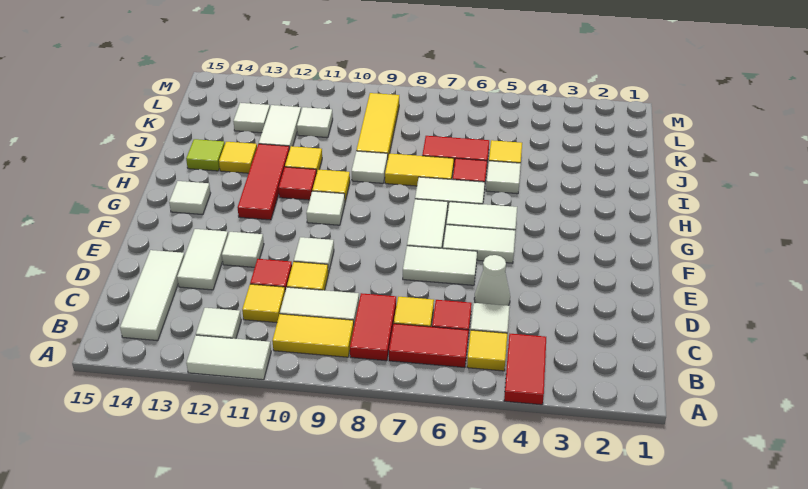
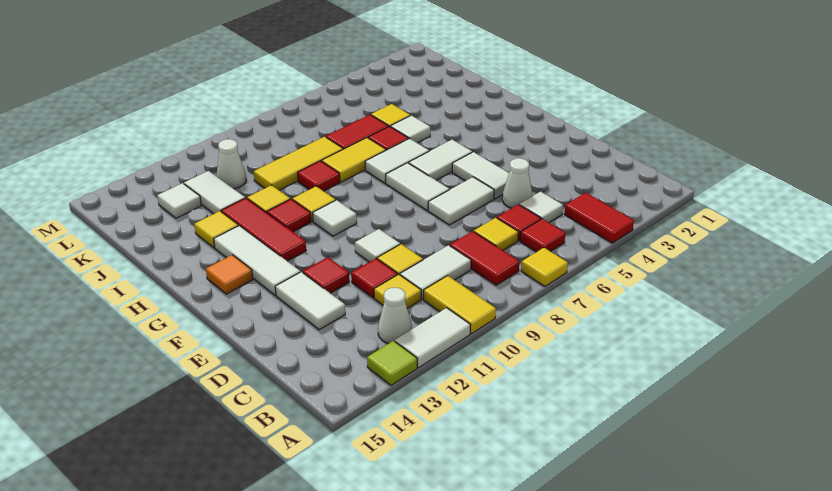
yellow tile B5 level 1 -> yellow tile A7 level 1
red tile B6:B7 level 1 -> red tile B6 level 1
yellow tile B9:B10 level 1 -> yellow tile A10:B10 level 1
white tile B12 level 1 -> white cone B12 level 1
white tile B14:D14 level 1 -> white tile F13:H13 level 1
white tile E12 level 1 -> red tile E12 level 1
white tile F5:F6 level 1 -> white tile E5:F5 level 1
white tile G14 level 1 -> orange tile G14 level 1
white tile I9 level 1 -> red tile I9 level 1
lime tile I14 level 1 -> lime tile A13 level 1
yellow tile J9:L9 level 1 -> yellow tile J8:J10 level 1
white tile K11 level 1 -> white cone K11 level 1

